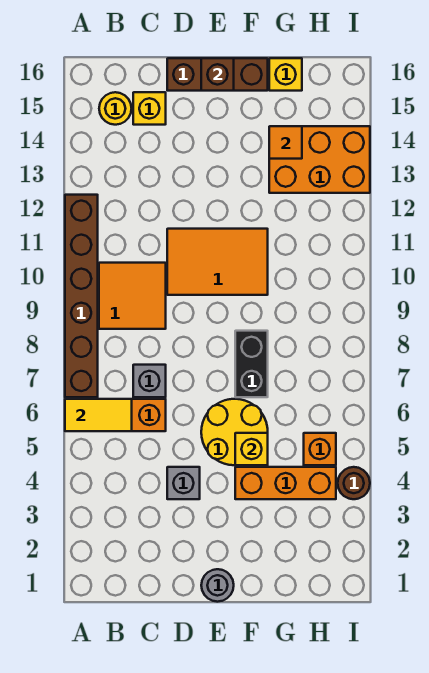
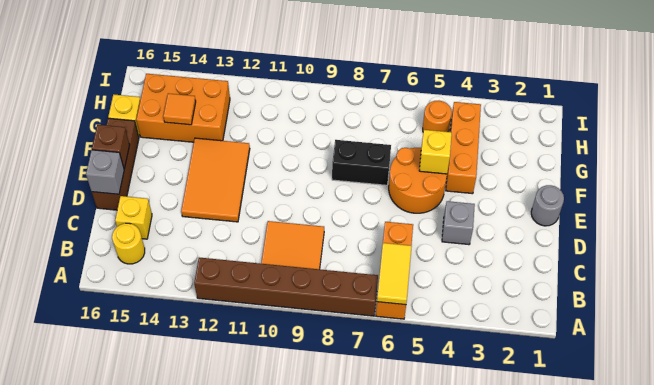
grey brick C7 level 1 -> grey brick D16 level 2
orange tile D10:F11 level 1 -> orange tile D12:F13 level 1
yellow round brick E5:F6 level 1 -> orange round brick E5:F6 level 1
orange brick G13:I14 level 1 -> orange brick G13:H15 level 1
orange brick H5 level 1 -> orange round brick H5 level 1
brown round brick I4 level 1 -> none

